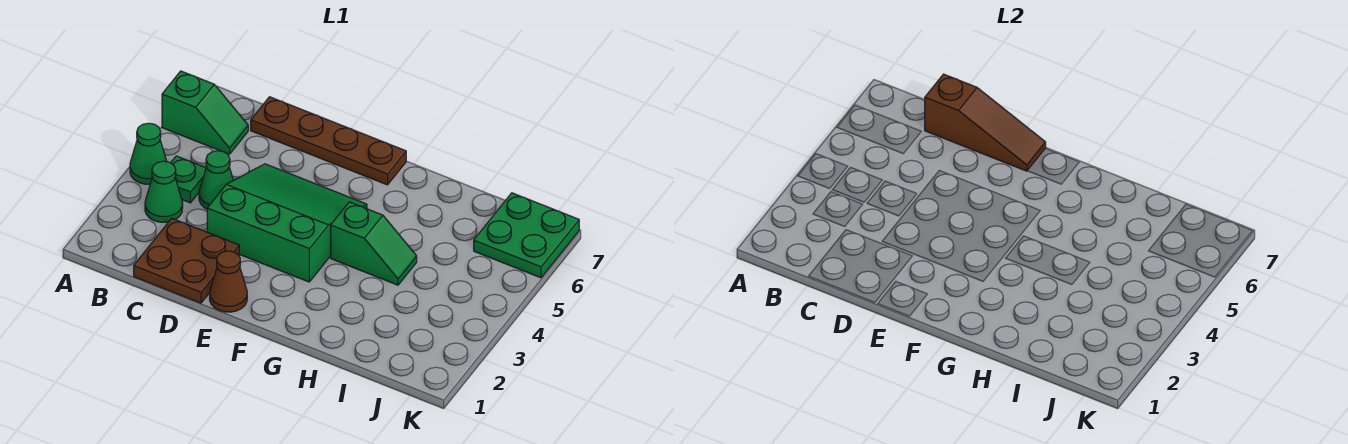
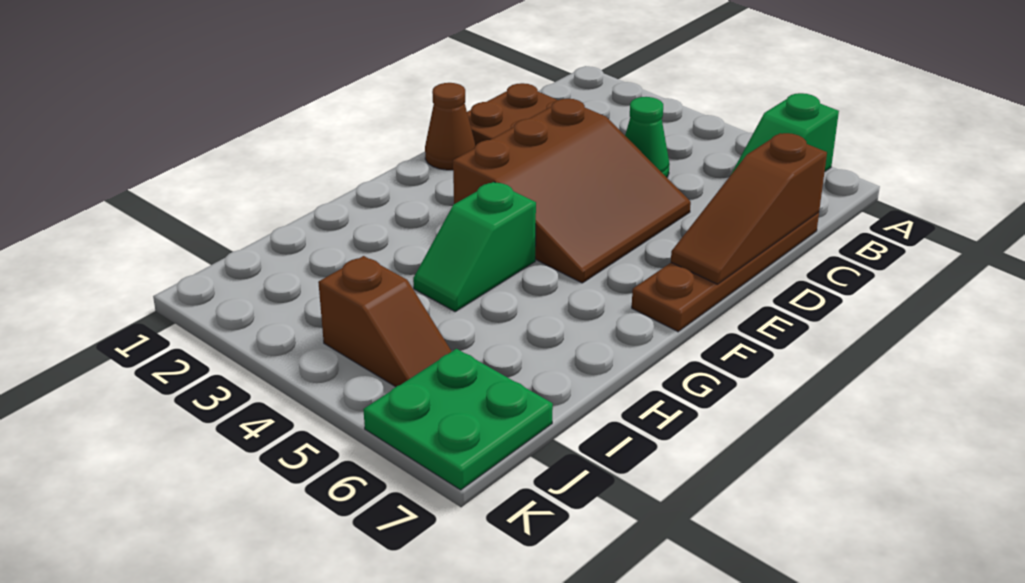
green cone A4 level 1 -> none
green cone B3 level 1 -> none
green plate B4 level 1 -> none
green slope D3:F5 level 1 top 3 -> brown slope D3:F5 level 1 top 3
none -> brown slope J4:J5 level 1 top 4

